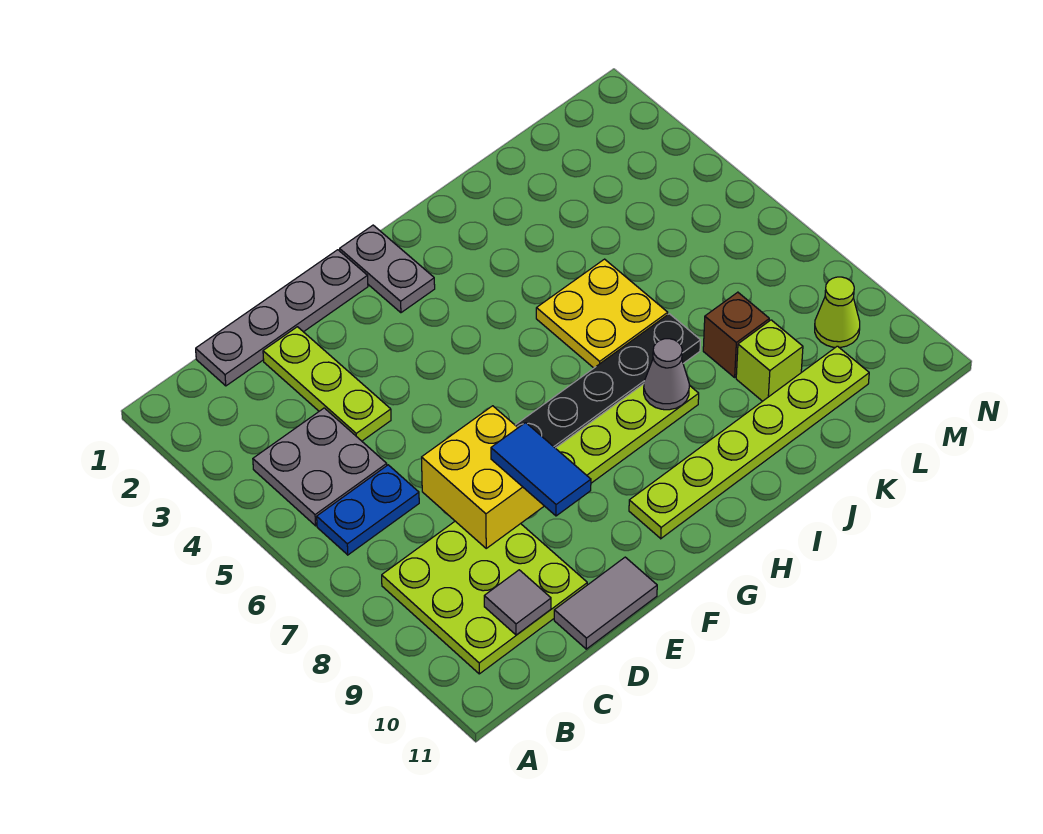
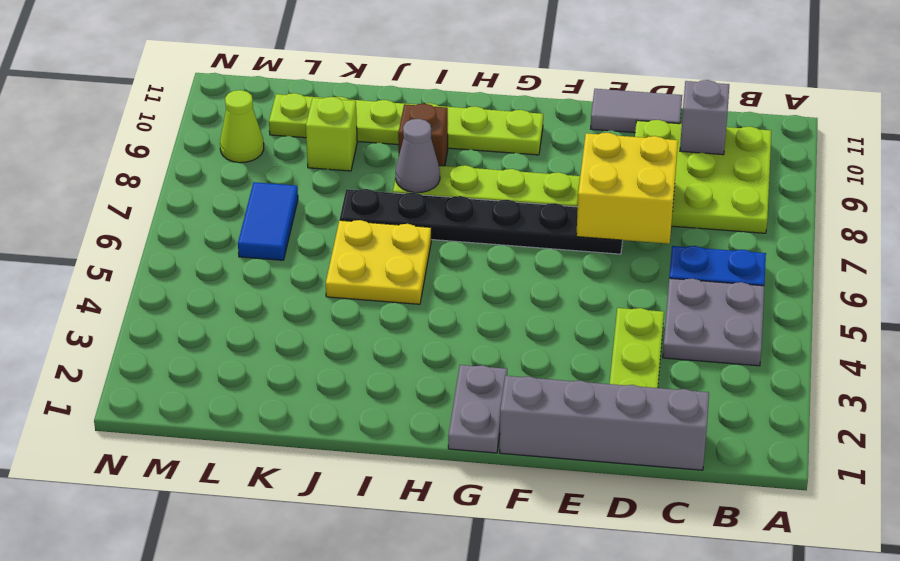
grey plate C1:F1 level 1 -> grey brick C1:F1 level 1
grey tile C10 level 2 -> grey brick C10 level 2
blue tile E8:E9 level 3 -> blue tile L6:L7 level 1
brown brick K8 level 1 -> brown brick I9 level 1

